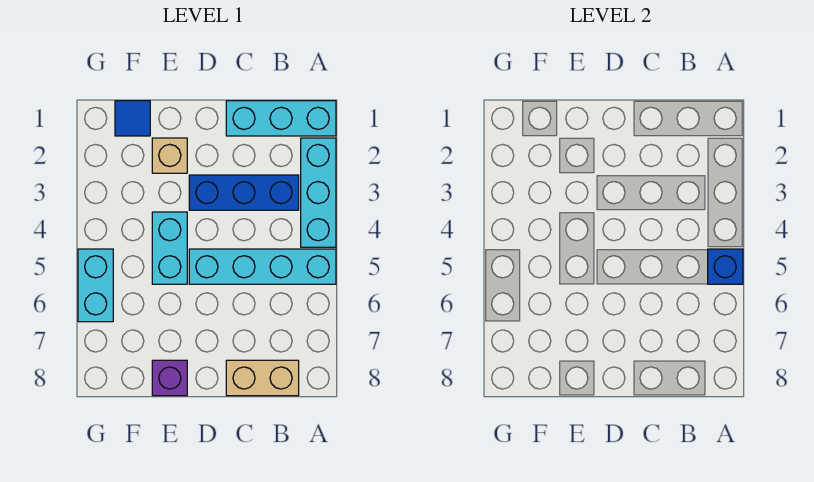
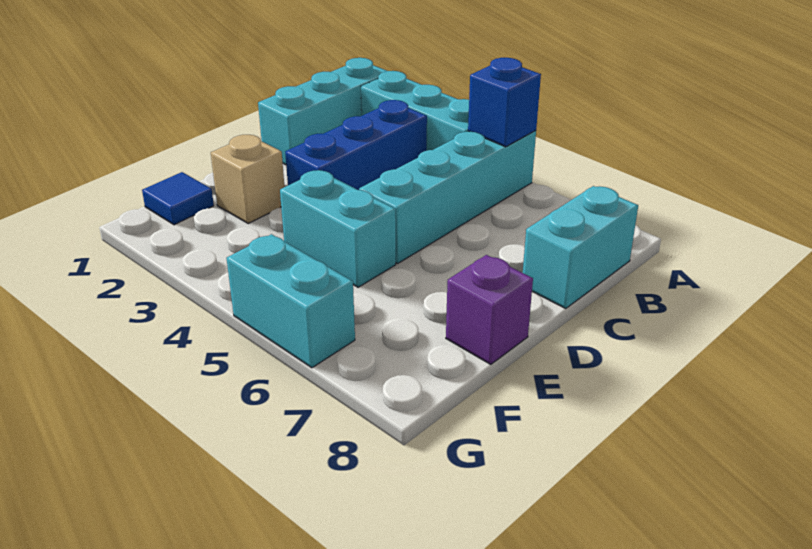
tan brick B8:C8 level 1 -> cyan brick B8:C8 level 1

